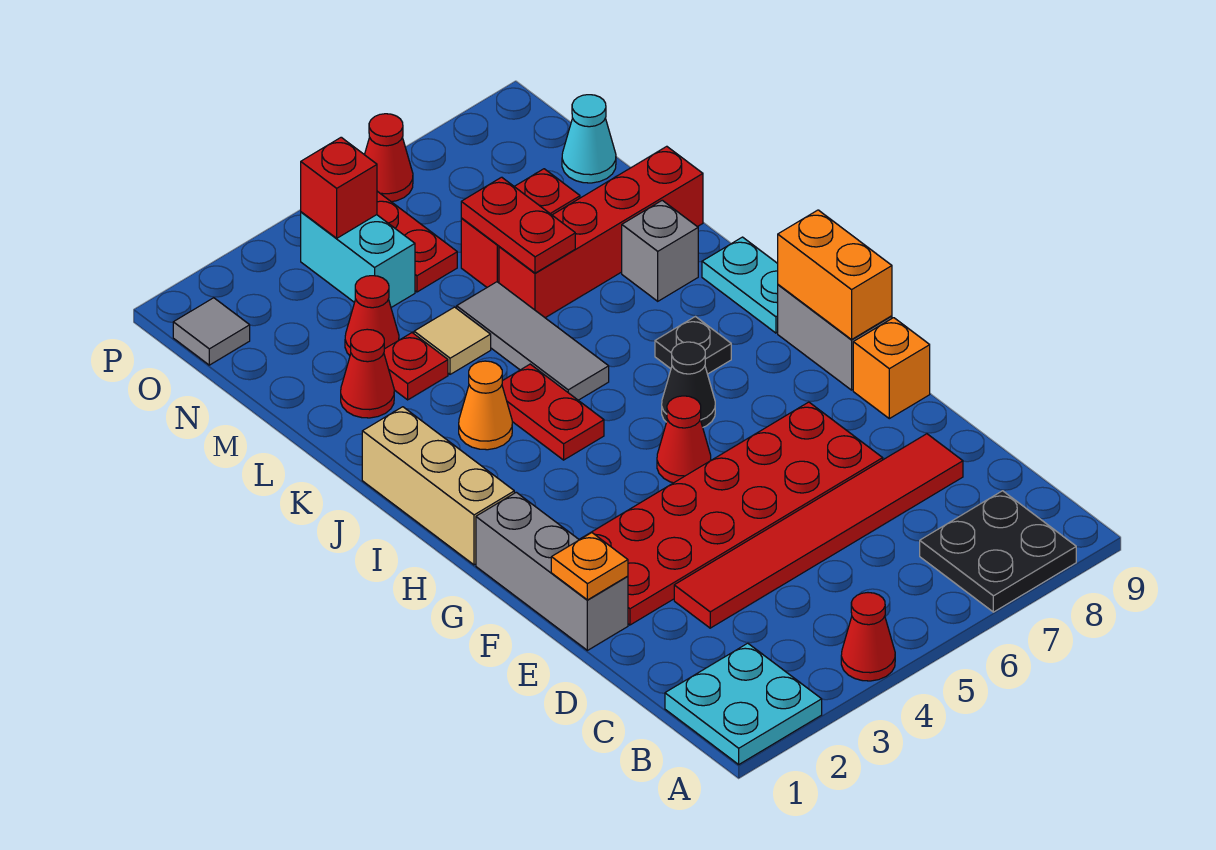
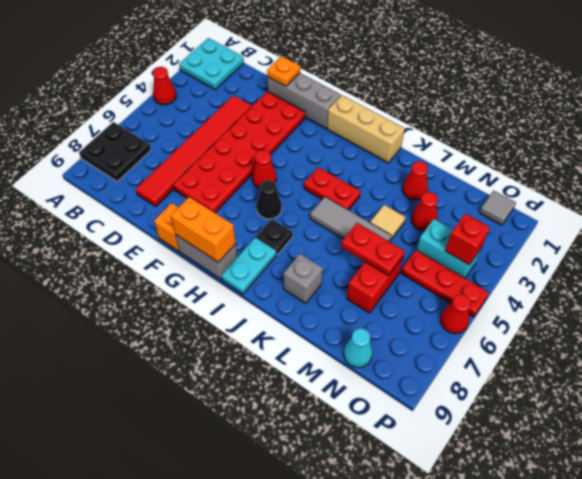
cyan plate I9:J9 level 1 -> cyan plate I8:I9 level 1
orange cone J3 level 1 -> none
red plate L3 level 1 -> none
red brick L6:L9 level 1 -> none

